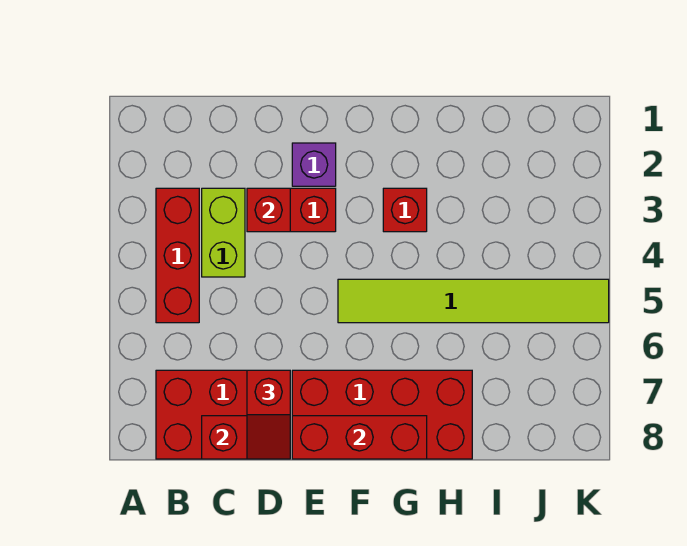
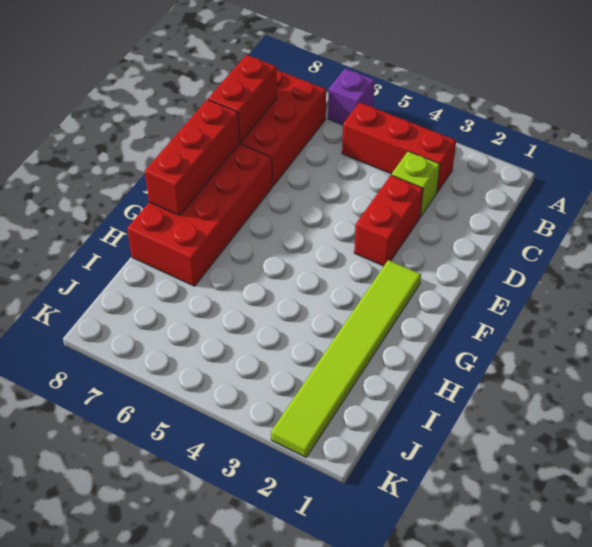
lime brick C3:C4 level 1 -> lime brick C3 level 1
red brick D3 level 2 -> none
red slope D7:D8 level 3 top 7 -> none
purple brick E2 level 1 -> purple brick A6 level 1
lime tile F5:K5 level 1 -> lime tile F2:K2 level 1
red brick G3 level 1 -> none

